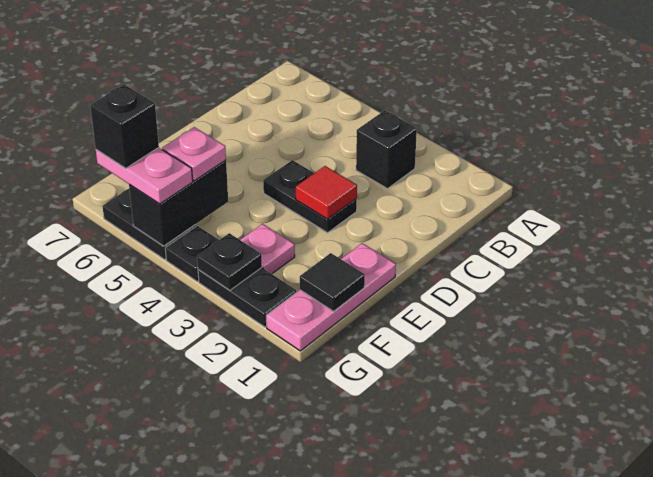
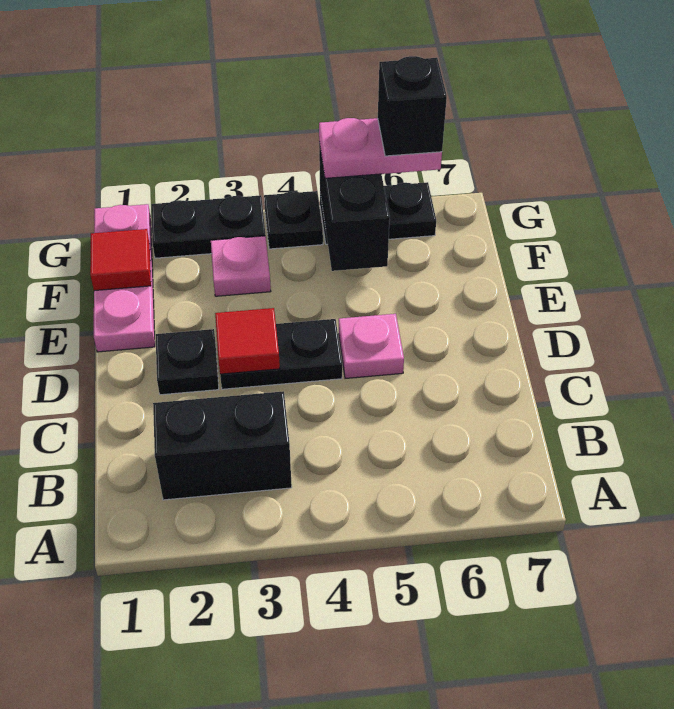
black brick B3 level 1 -> black brick B2:B3 level 1
black tile F1 level 2 -> red tile F1 level 2
pink plate F5 level 3 -> pink plate D5 level 1
black plate G3 level 2 -> black plate D2 level 1

